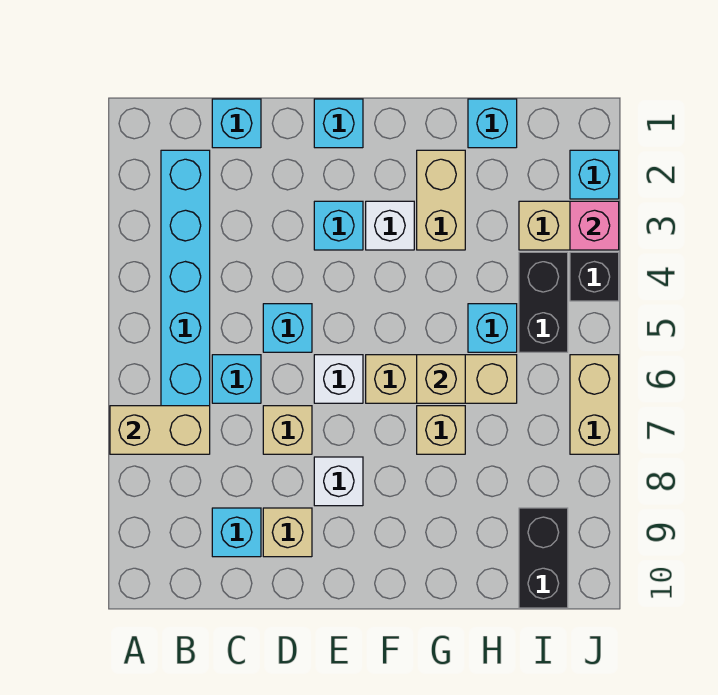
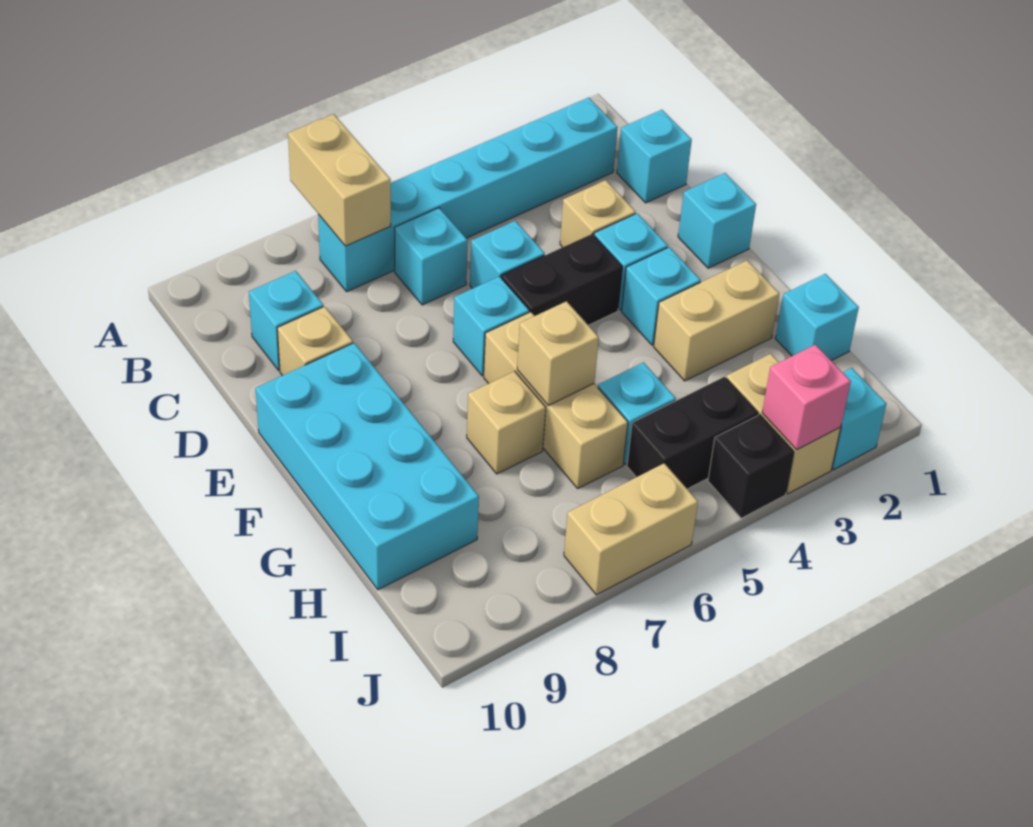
tan brick D7 level 1 -> tan brick D3 level 1
white brick E6 level 1 -> cyan brick E6 level 1
white brick E8 level 1 -> none
none -> cyan brick E9:H10 level 1
white brick F3 level 1 -> cyan brick F3 level 1
black brick I9:I10 level 1 -> black brick E4:E5 level 1

